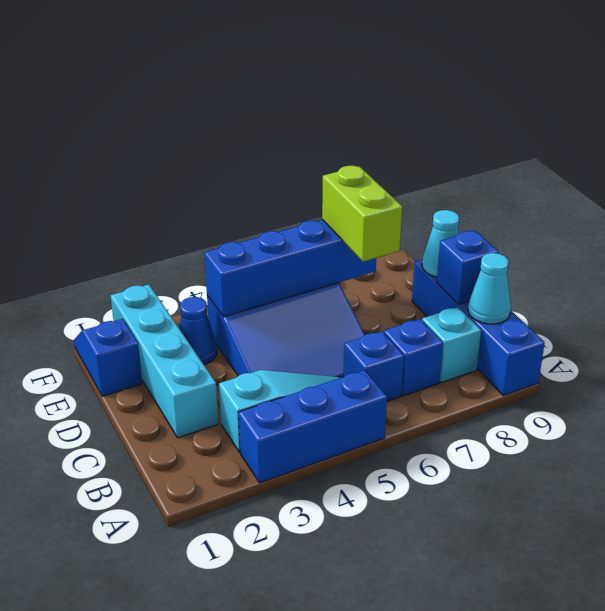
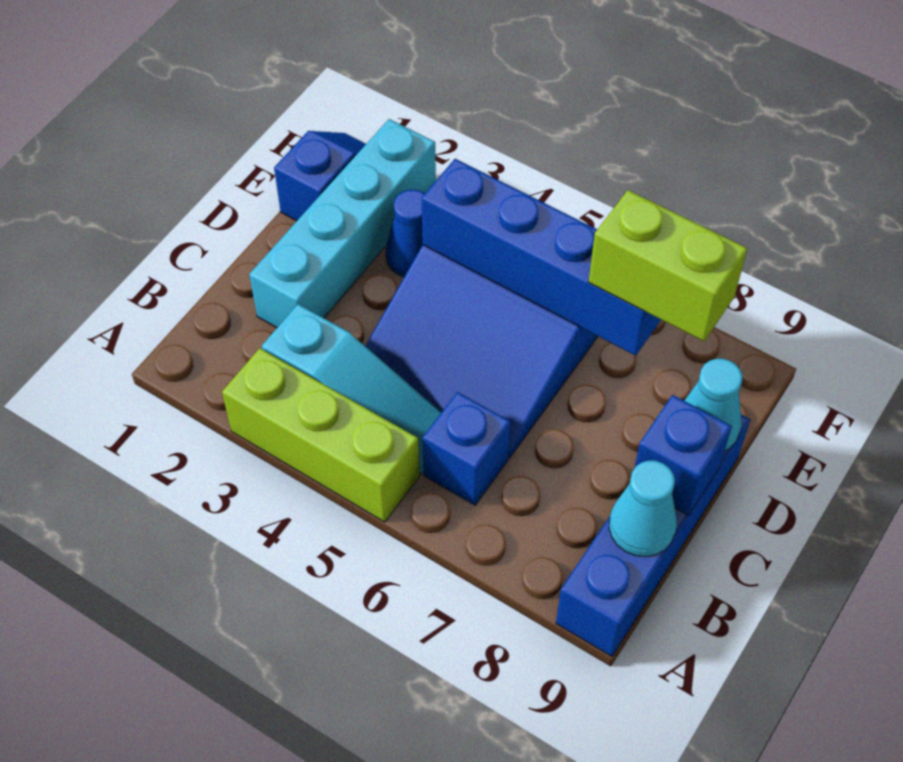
blue brick A3:A5 level 1 -> lime brick A3:A5 level 1
blue brick B7 level 1 -> none
cyan brick B8 level 1 -> none
lime brick D7:E7 level 3 -> lime brick E7:E8 level 3

